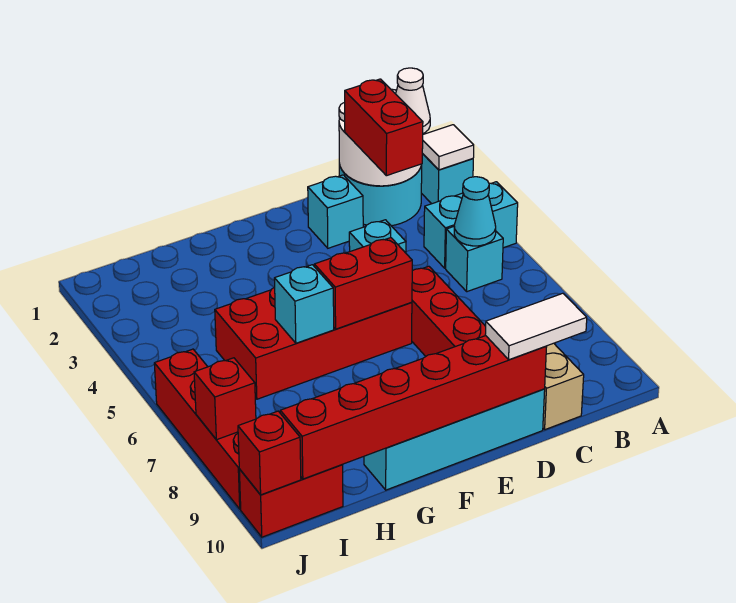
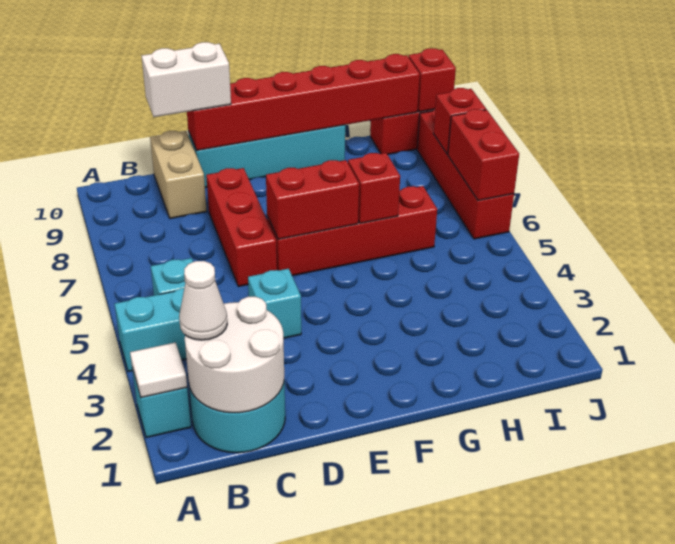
cyan cone B5 level 2 -> none
red brick C2:C3 level 3 -> red brick J6:J7 level 2
white tile C10:D10 level 3 -> white brick C10:D10 level 3
cyan brick D2 level 1 -> none
red brick E5:H6 level 1 -> red brick E6:H6 level 1
cyan brick G6 level 2 -> red brick G6 level 2

